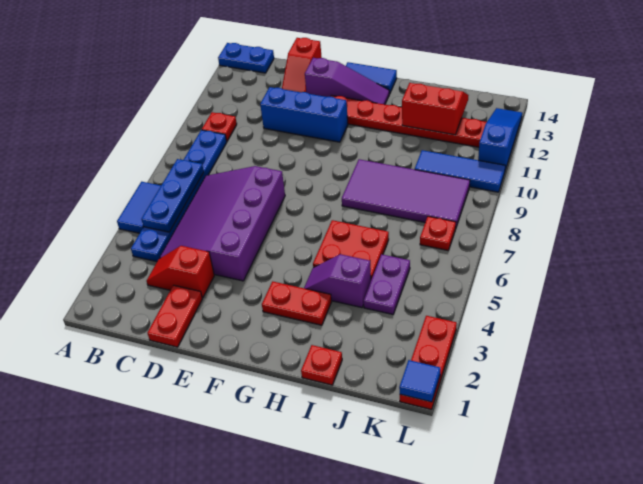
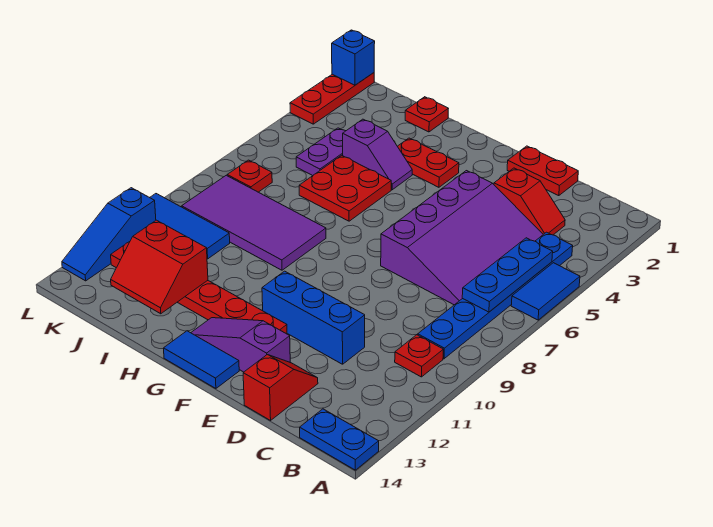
red plate D1:D2 level 1 -> red plate D1:E1 level 1
blue tile L1 level 2 -> blue brick L1 level 2

